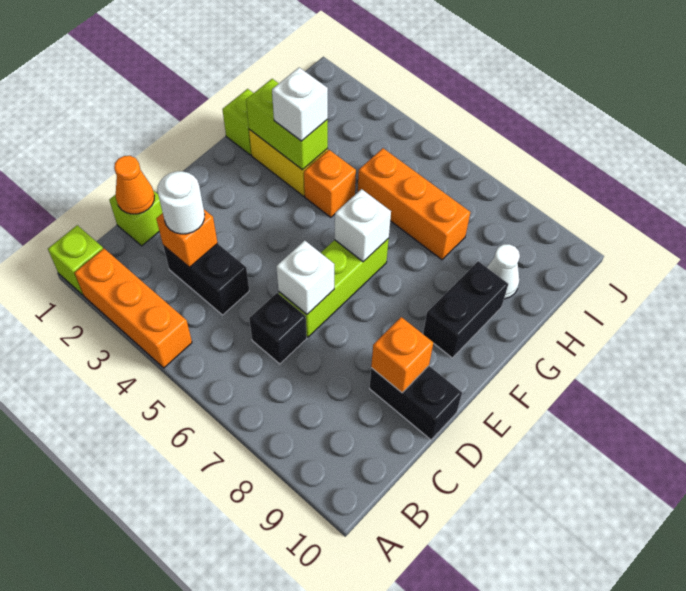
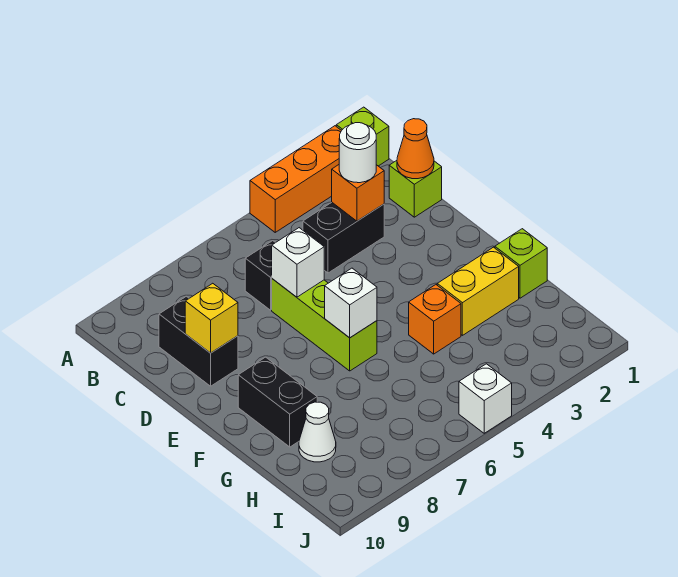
black brick D9:D10 level 1 -> black brick C9:D9 level 1
orange brick D9 level 2 -> yellow brick D9 level 2
lime brick G2:G3 level 2 -> none
white brick G3 level 3 -> white brick J5 level 1
orange brick H5:H7 level 1 -> none

